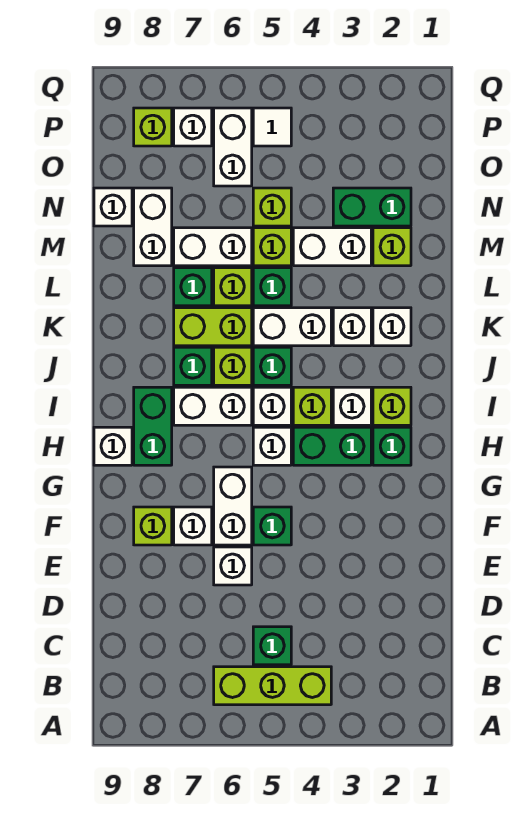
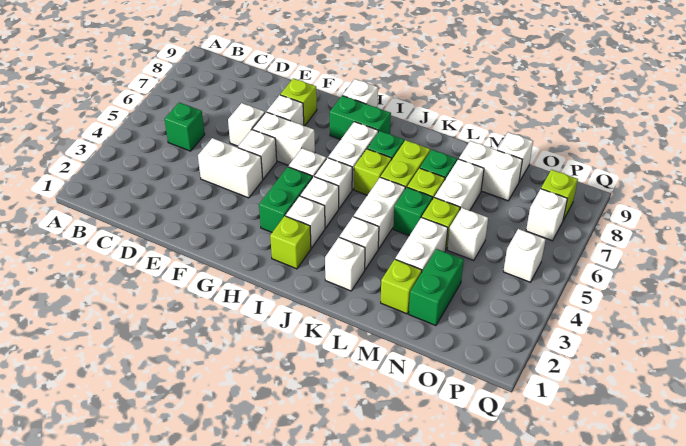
lime brick B4:B6 level 1 -> none
green brick F5 level 1 -> white brick F5 level 1
green brick H2 level 1 -> none
lime brick I4 level 1 -> white brick I4 level 1
green brick J5 level 1 -> none
lime brick N5 level 1 -> white brick N5 level 1
white brick O6:P6 level 1 -> white brick E4:F4 level 1
white tile P5 level 1 -> white brick P5 level 1

